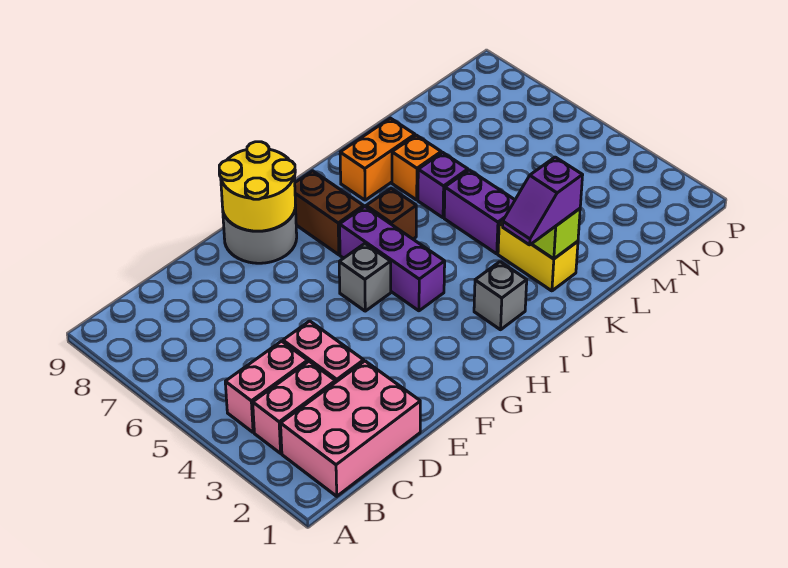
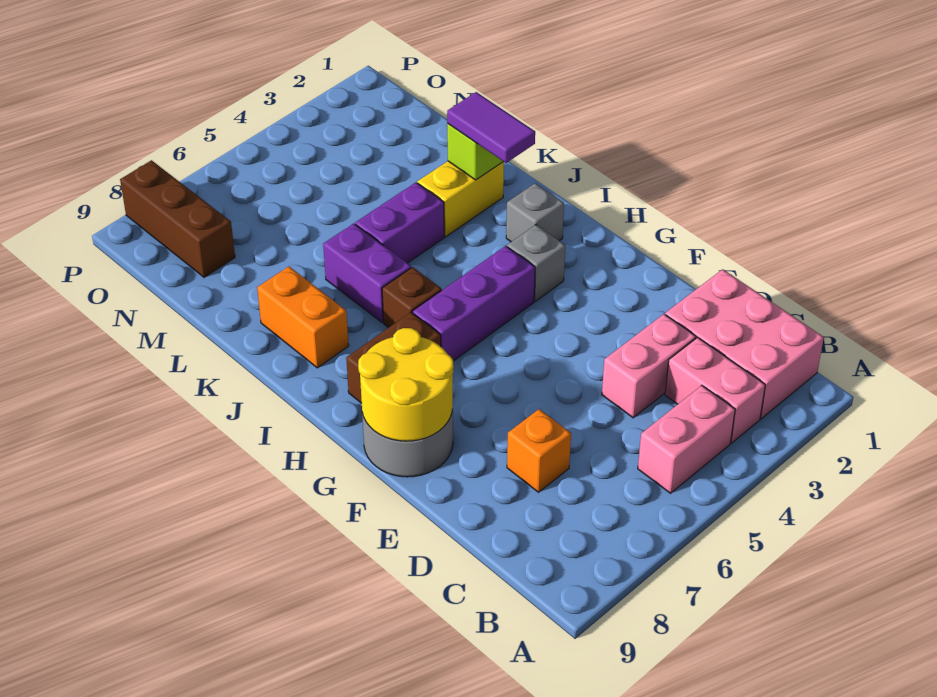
pink brick B4:C4 level 1 -> pink brick B4:B5 level 1
grey brick G5 level 1 -> grey brick H3 level 1
purple slope J2:K2 level 3 top K -> purple tile J2:K2 level 3
purple brick K6 level 1 -> purple brick J6:K6 level 1
orange brick K7 level 1 -> orange brick D7 level 1
none -> brown brick N8:P8 level 1

